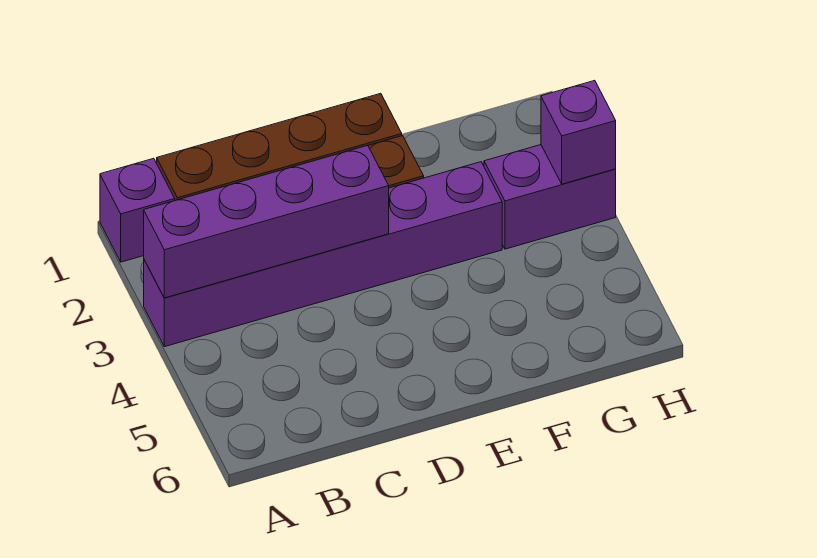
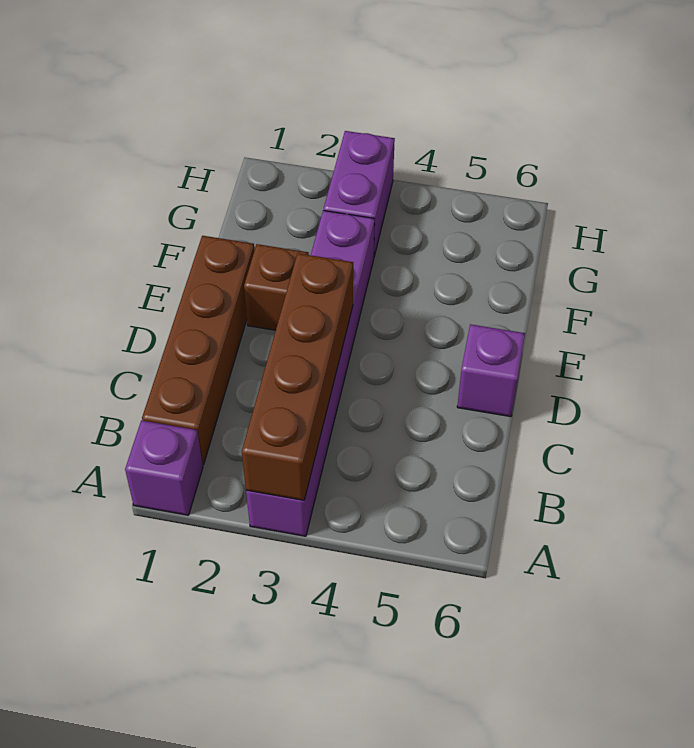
purple brick A3:D3 level 2 -> brown brick A3:D3 level 2
purple brick H3 level 2 -> purple brick D6 level 1

